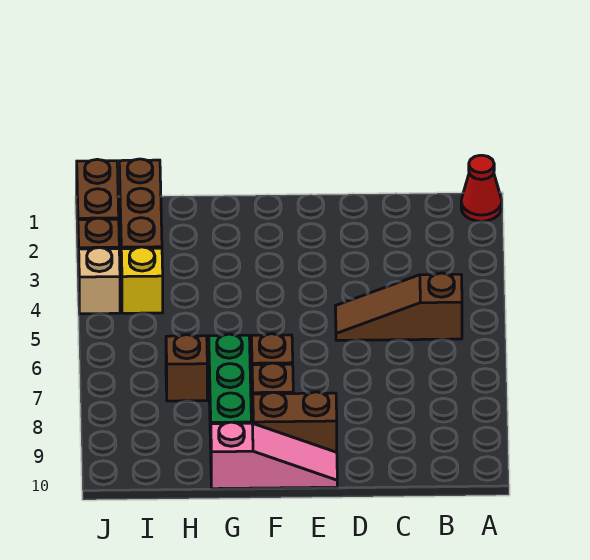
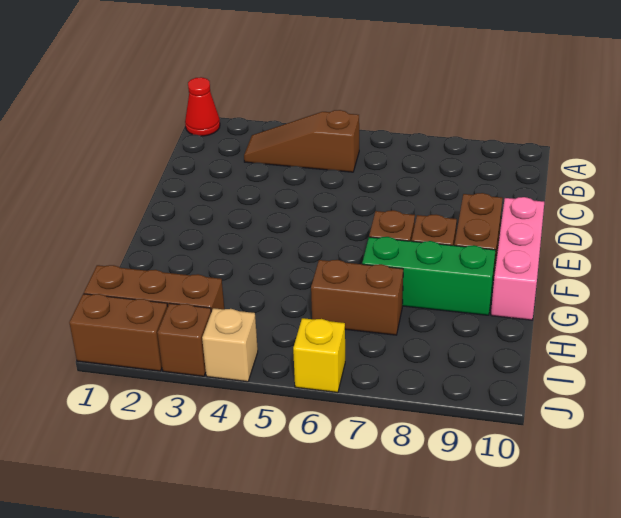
brown slope B5:D5 level 1 top B -> brown slope B3:B5 level 1 top 5
pink slope E10:G10 level 1 top G -> pink brick E10:G10 level 1
brown brick H7 level 1 -> brown brick H6:H7 level 1
yellow brick I4 level 1 -> yellow brick J6 level 1

